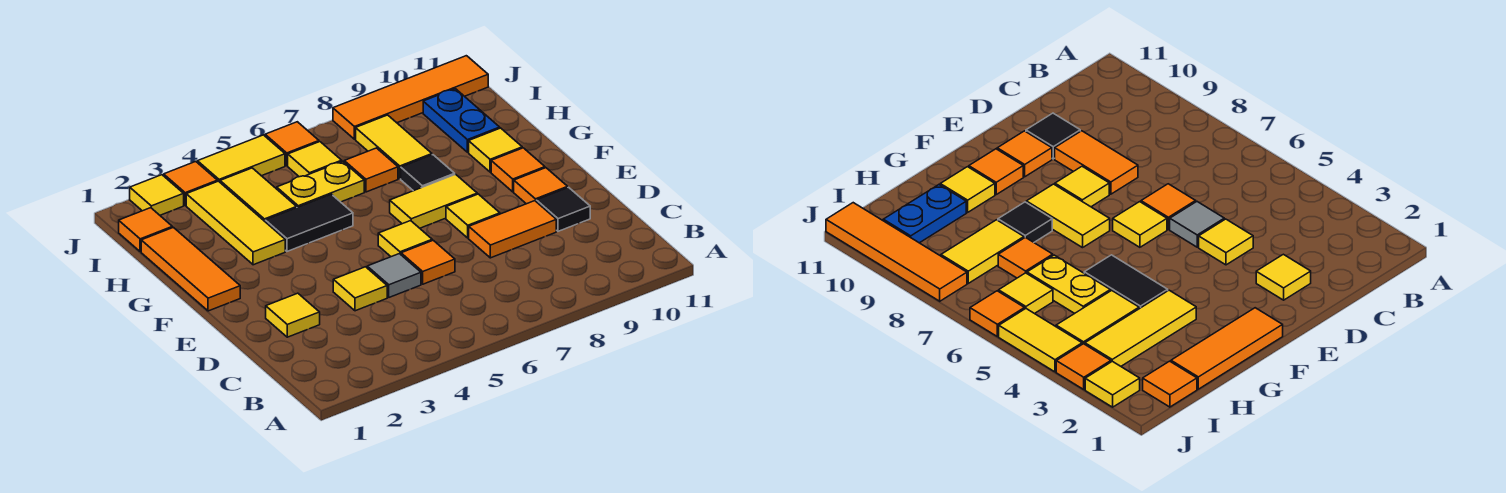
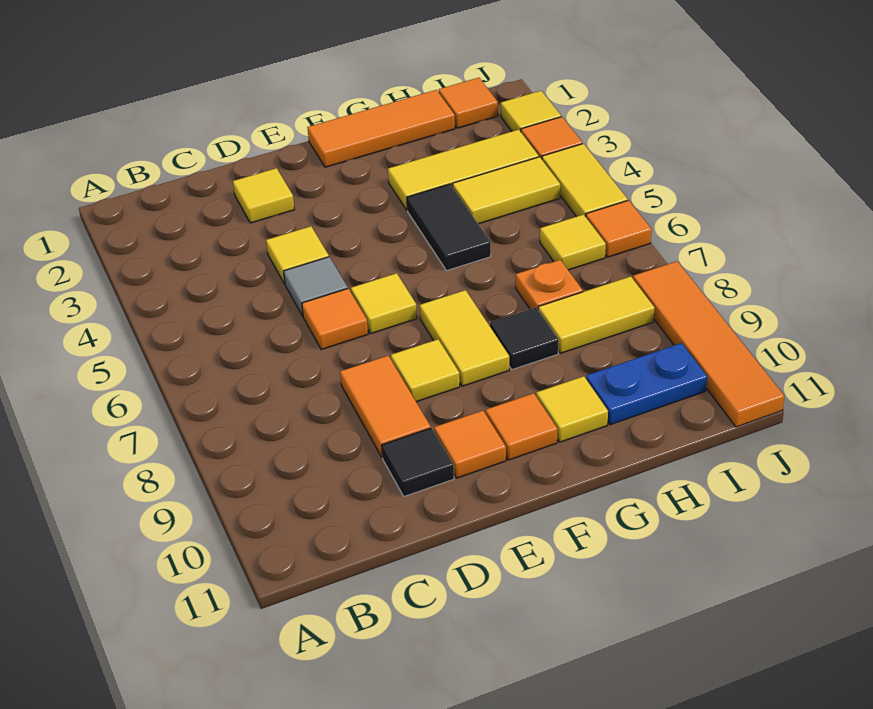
yellow plate H5:H6 level 1 -> none
orange tile H7 level 1 -> orange plate H7 level 1

